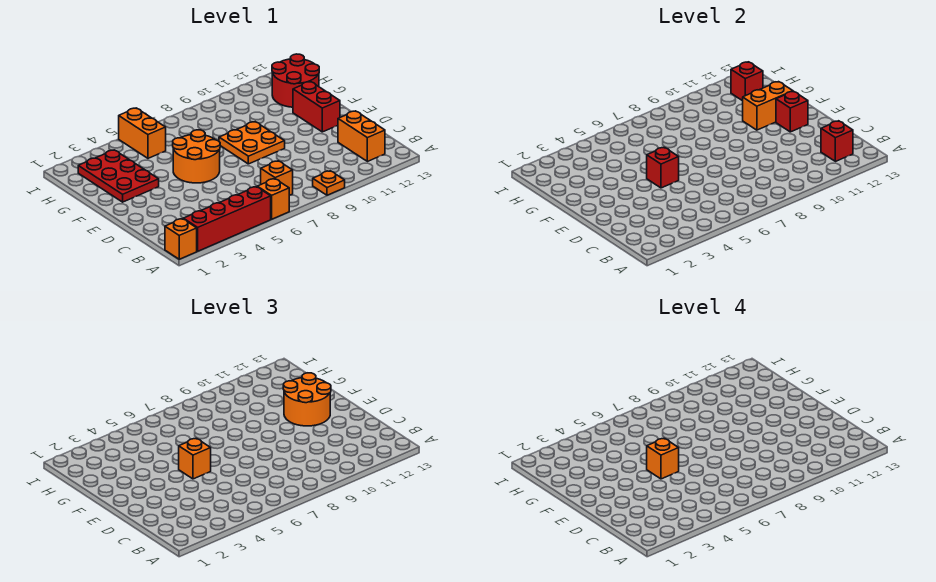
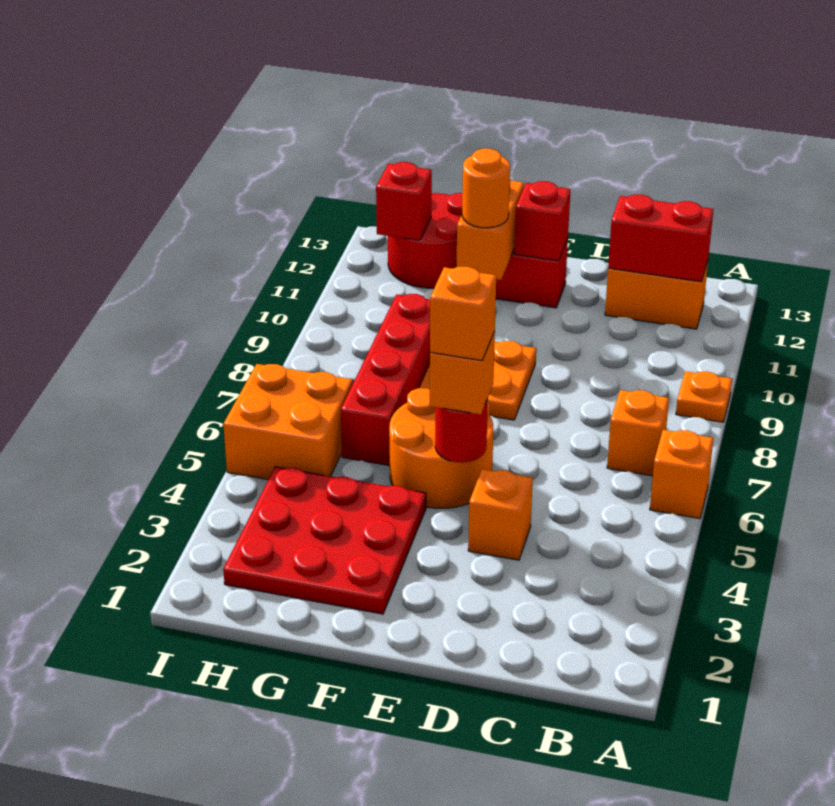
orange brick A1 level 1 -> orange brick D4 level 1
red brick A2:A5 level 1 -> red brick G6:G9 level 1
red brick B12 level 2 -> red brick B12:C12 level 2
red brick E5 level 2 -> red round brick E5 level 2
orange round brick E11:F12 level 3 -> orange round brick F11 level 3
red plate F2:H3 level 1 -> red plate F2:H4 level 1
orange brick H5:I5 level 1 -> orange brick H5:I6 level 1

